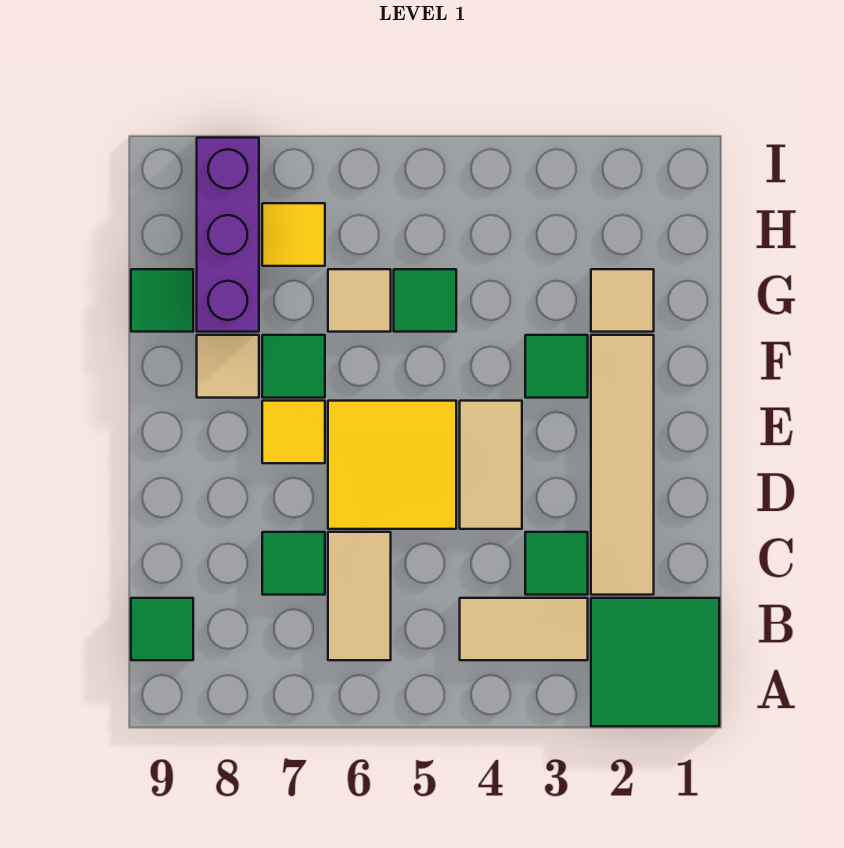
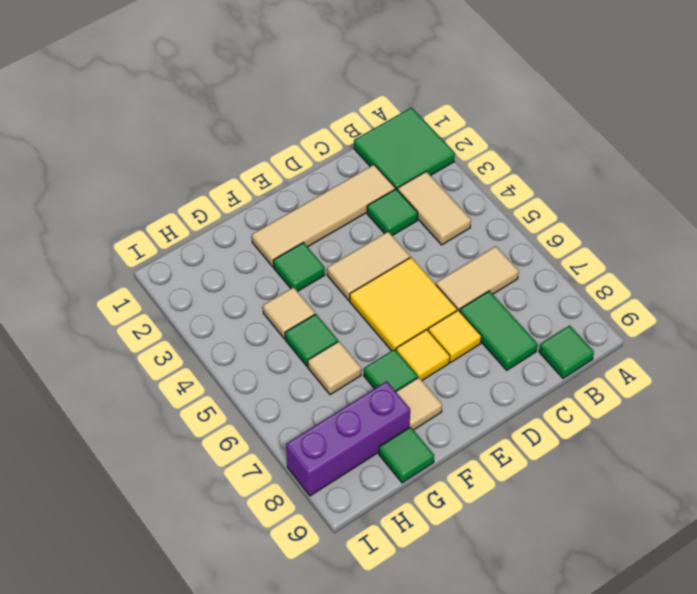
green tile C7 level 1 -> green tile C7:C8 level 1
tan tile G2 level 1 -> tan tile G4 level 1
yellow tile H7 level 1 -> yellow tile D7 level 1

